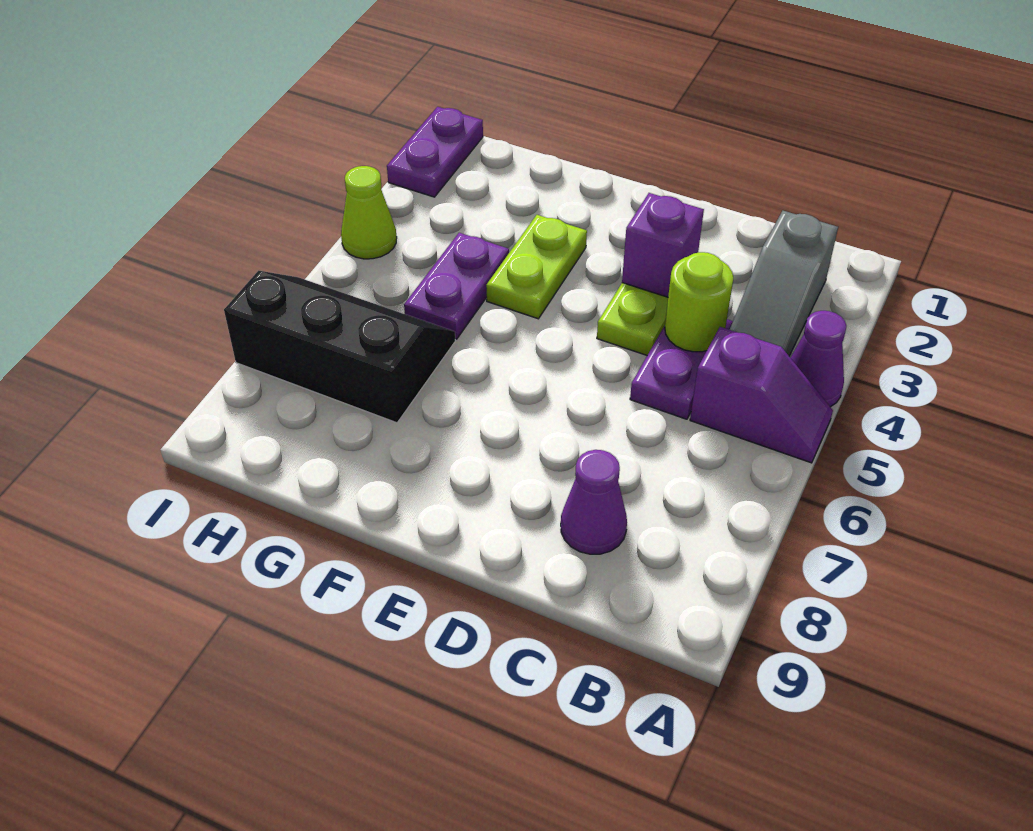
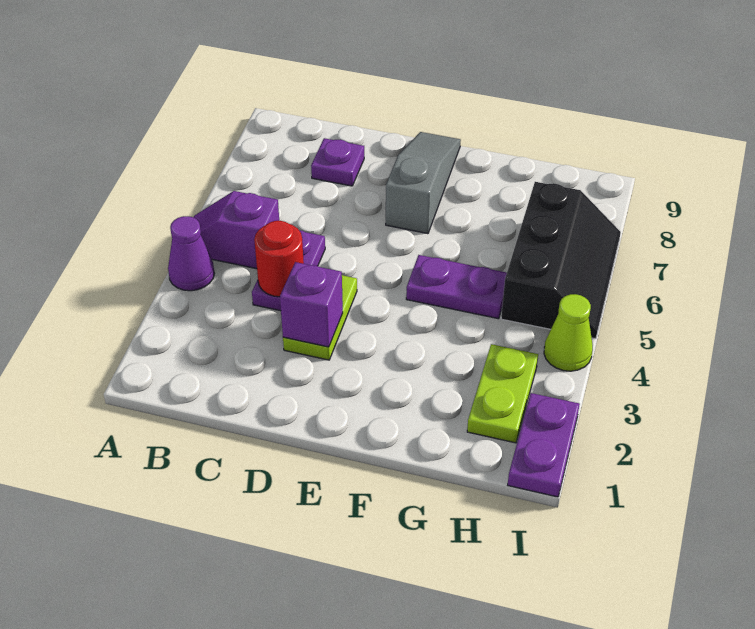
grey slope B2:B4 level 1 top 2 -> grey slope E7:E9 level 1 top 7
lime round brick C4 level 2 -> red round brick C4 level 2
purple cone C8 level 1 -> purple plate C8 level 1
lime plate F3:F4 level 1 -> lime plate H2:H3 level 1
purple plate G4:G5 level 1 -> purple plate F5:G5 level 1
black slope G6:I7 level 1 top 7 -> black slope H5:I7 level 1 top H

